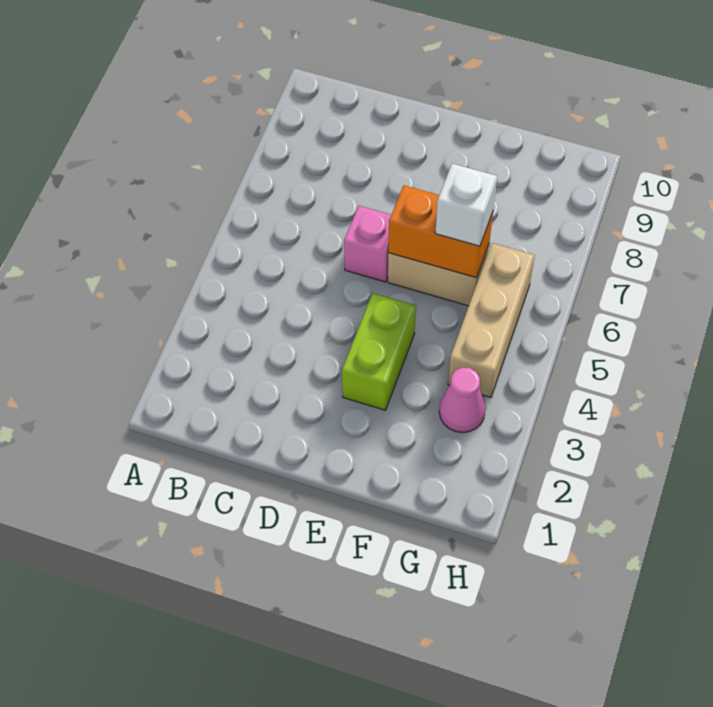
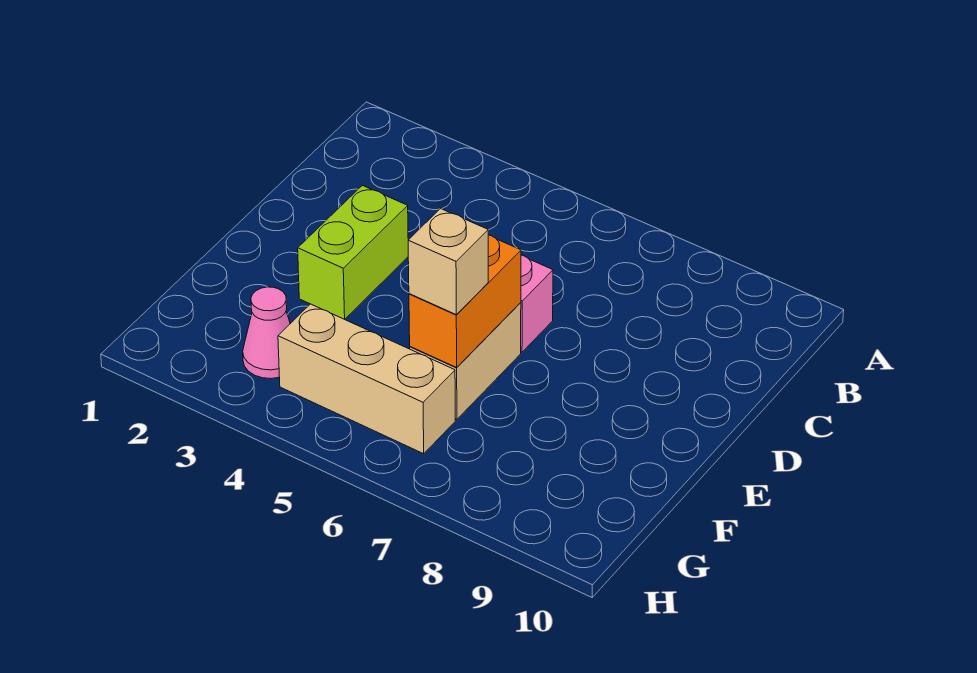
lime brick E3:E4 level 1 -> lime brick D3:E3 level 1
white brick F6 level 3 -> tan brick F6 level 3

